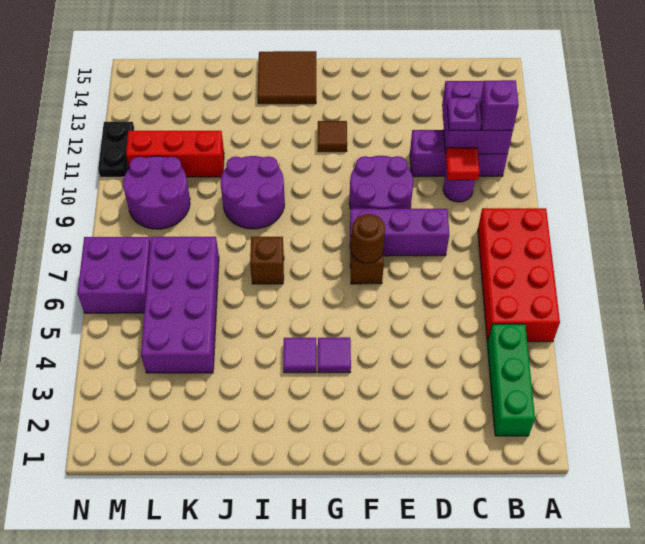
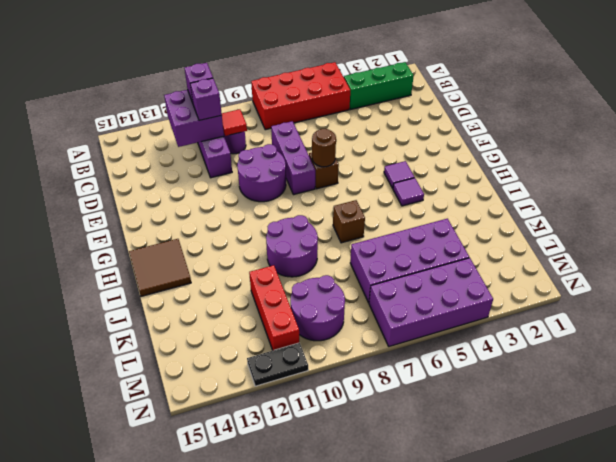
purple plate C11 level 3 -> purple brick C11 level 3
brown tile G12 level 1 -> none
purple brick M6:N7 level 1 -> purple brick M4:N7 level 1

